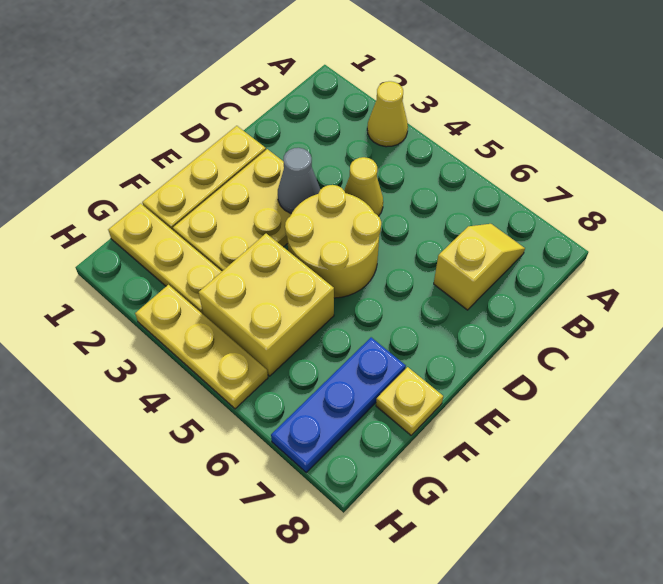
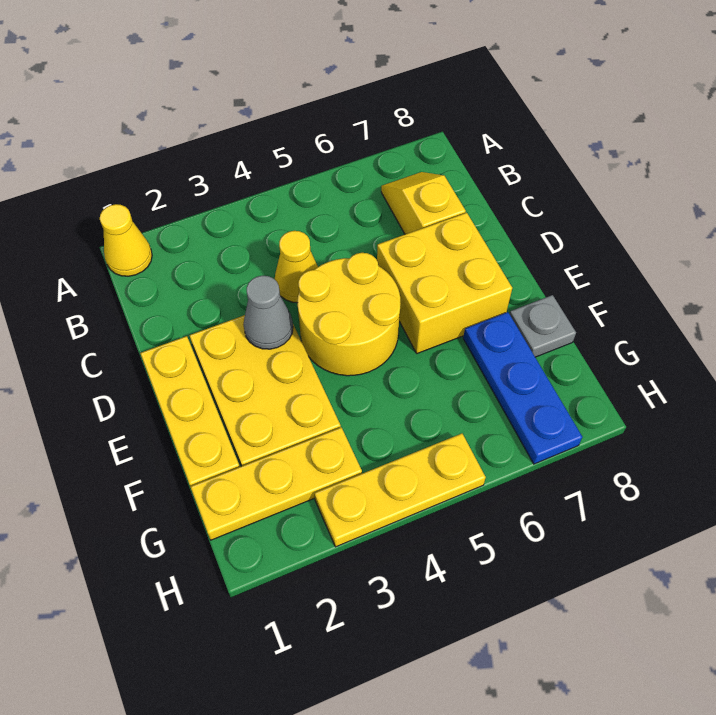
yellow cone A3 level 1 -> yellow cone A1 level 1
yellow brick F4:G5 level 1 -> yellow brick D6:E7 level 1
yellow plate F8 level 1 -> grey plate F8 level 1

